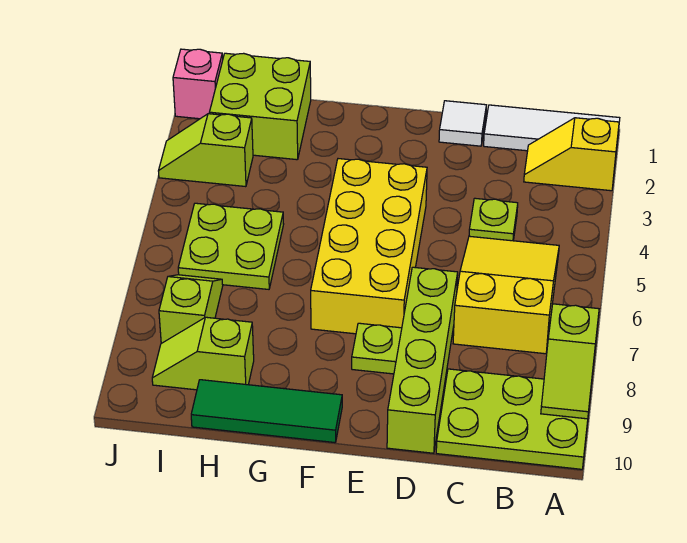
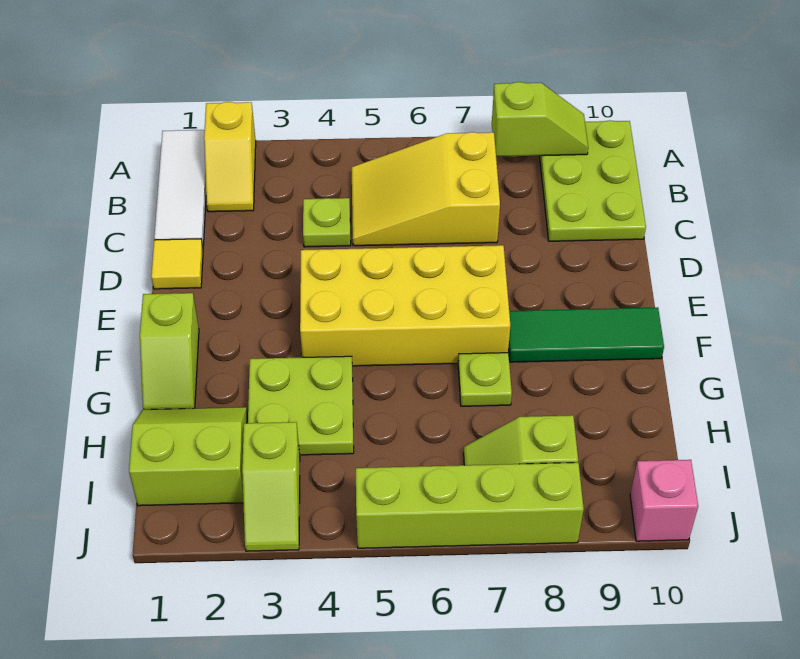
white tile D1 level 1 -> yellow tile D1 level 1
lime brick D7:D10 level 1 -> lime brick J5:J8 level 1
lime plate E8 level 1 -> lime plate G7 level 1
green tile F10:H10 level 1 -> green tile F8:F10 level 1
lime brick H1:I2 level 1 -> lime slope H1:I2 level 1 top I
lime plate H5:I6 level 1 -> lime plate G3:H4 level 1
lime slope H9:I9 level 1 top H -> lime slope F1:G1 level 1 top F
pink brick J1 level 1 -> pink brick J10 level 1

